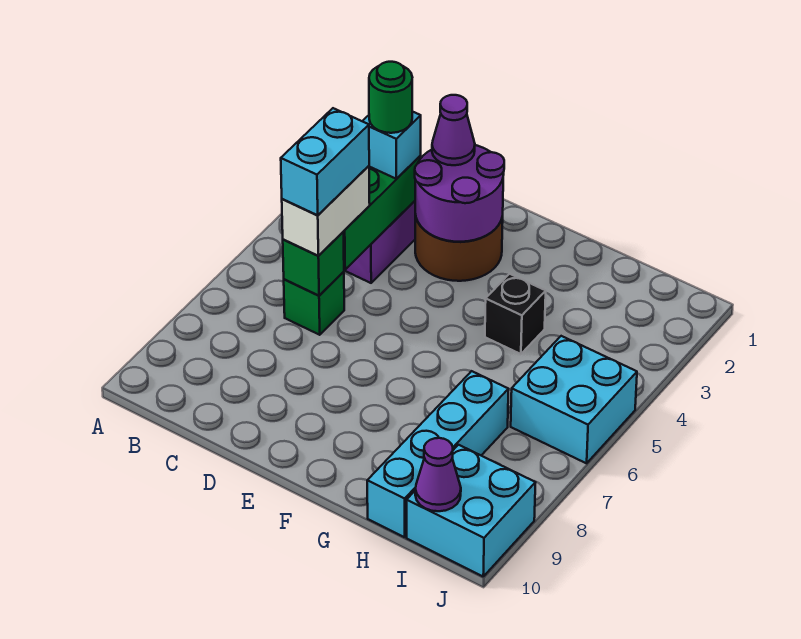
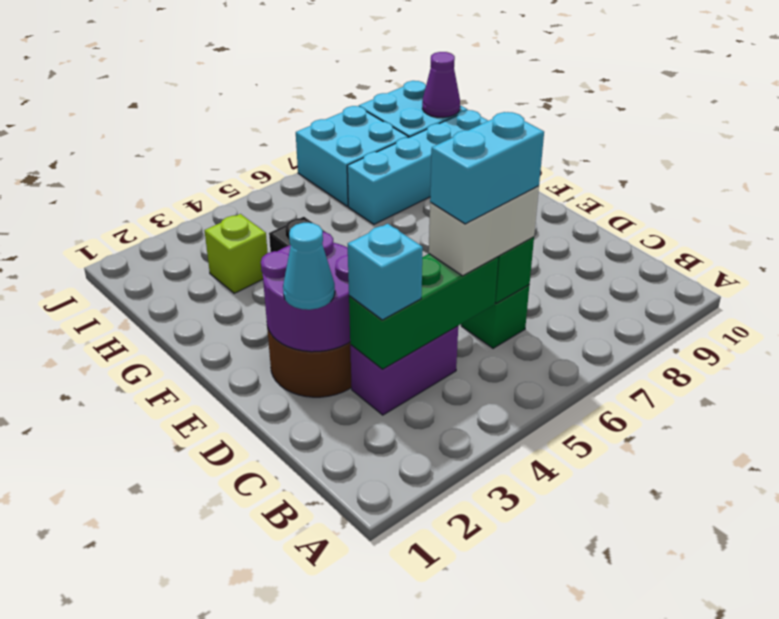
green round brick C3 level 4 -> none
purple cone D2 level 3 -> cyan cone D2 level 3
none -> lime brick H3 level 1
cyan brick I5:J6 level 1 -> cyan brick I7:J8 level 1

